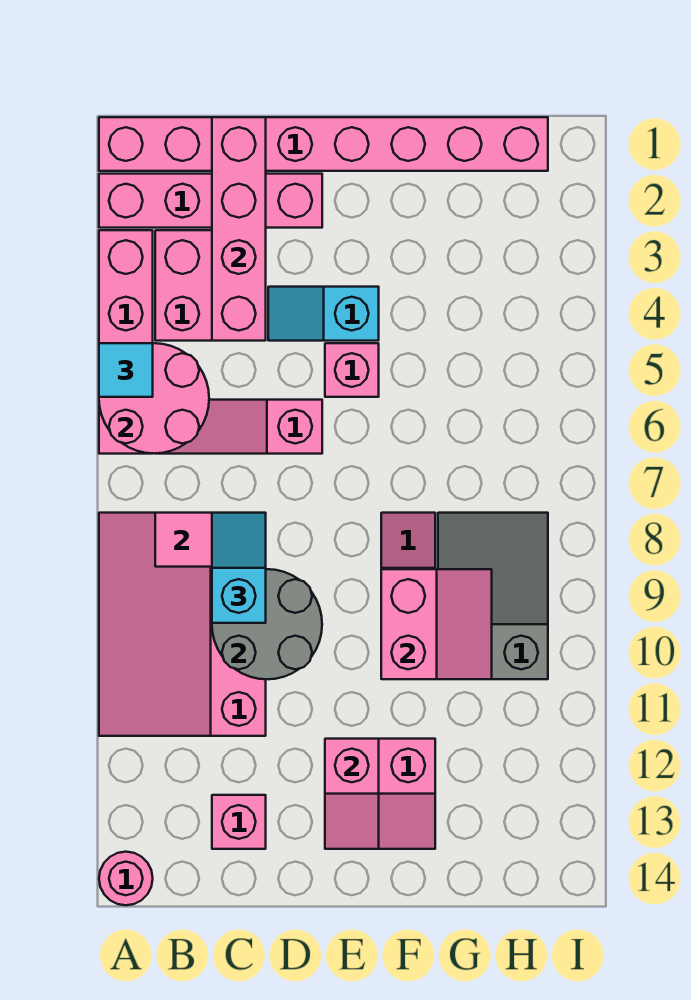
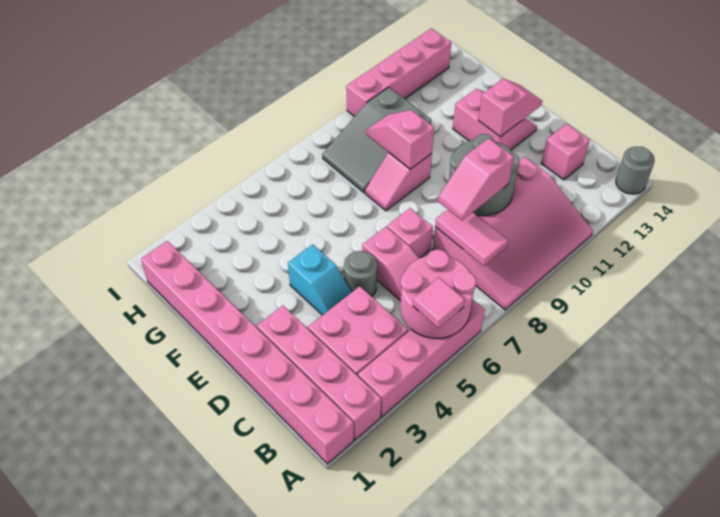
cyan tile A5 level 3 -> pink tile A5 level 3
pink round brick A14 level 1 -> grey round brick A14 level 1
pink brick C1:C4 level 2 -> pink brick I10:I13 level 1
cyan slope C8:C9 level 3 top 9 -> pink slope C8:C9 level 3 top 9
none -> grey round brick D5 level 1
pink brick E5 level 1 -> pink brick D7 level 1
pink slope F9:G10 level 2 top F -> pink slope F9:G9 level 2 top F

